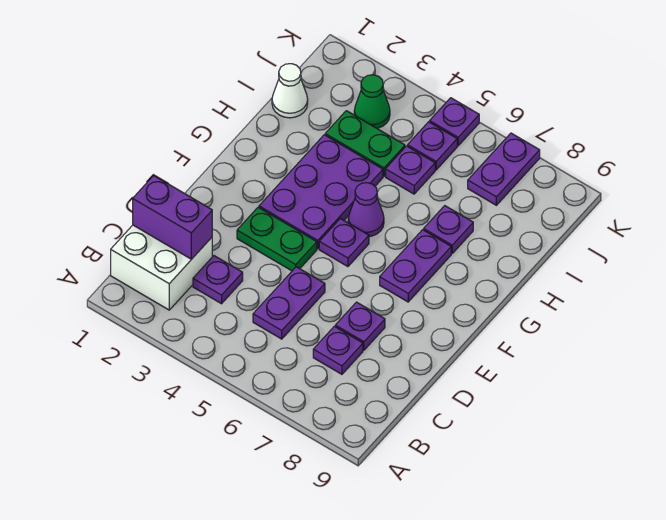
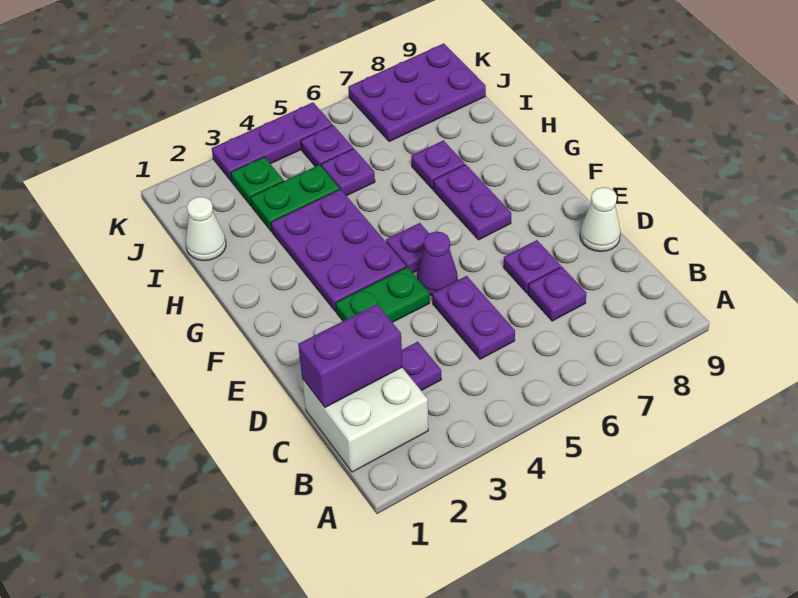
none -> white cone D9 level 1
purple cone G5 level 1 -> purple cone E5 level 1
green cone J3 level 1 -> green plate J3 level 1
purple plate J7:K7 level 1 -> purple plate J7:K9 level 1
purple plate K5 level 1 -> purple plate K3:K5 level 1

